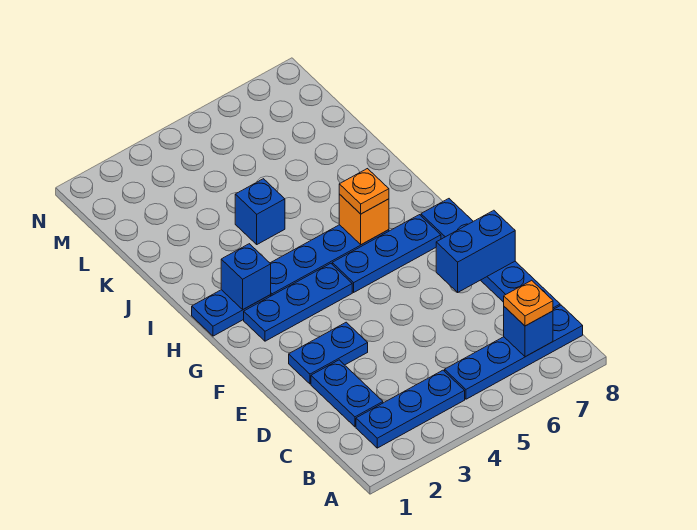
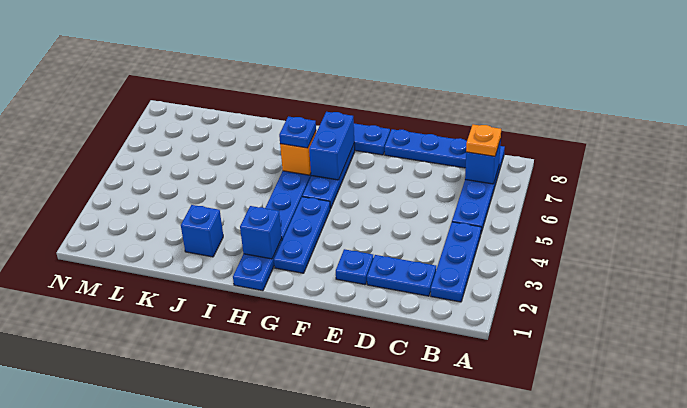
blue plate E2:E3 level 1 -> blue plate E2 level 1
blue brick E7:E8 level 2 -> blue brick G6:G7 level 2
orange plate H6 level 3 -> blue plate H6 level 3
blue brick J4 level 1 -> blue brick J2 level 1

